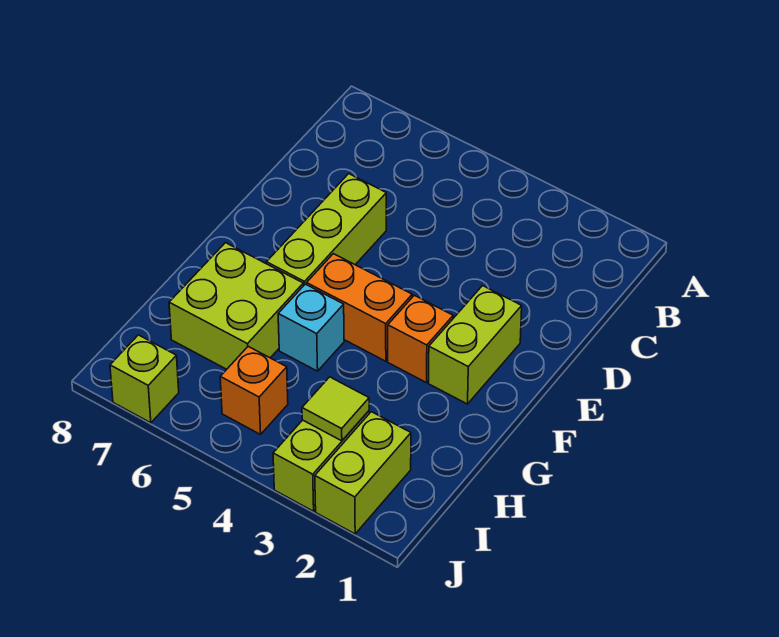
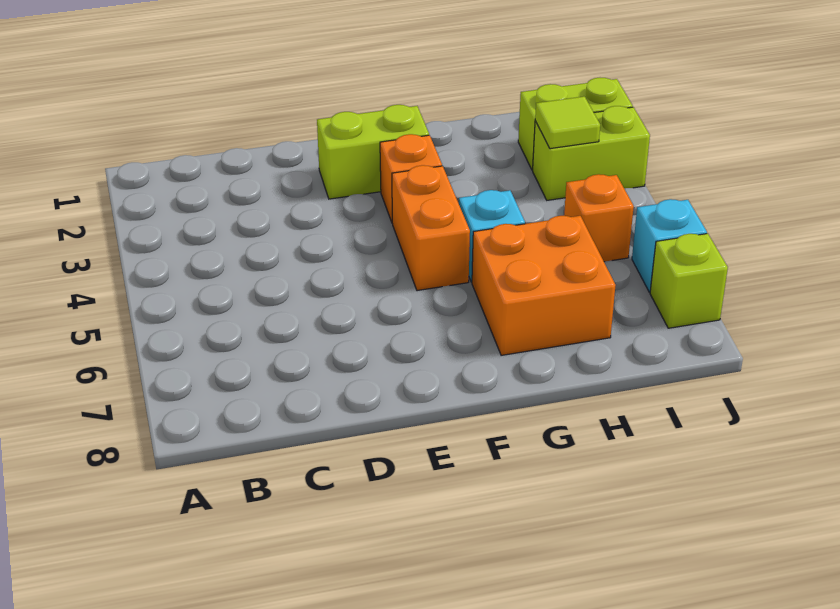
lime brick D6:F6 level 1 -> none
lime brick G6:H7 level 1 -> orange brick G6:H7 level 1
none -> cyan brick J6 level 1

